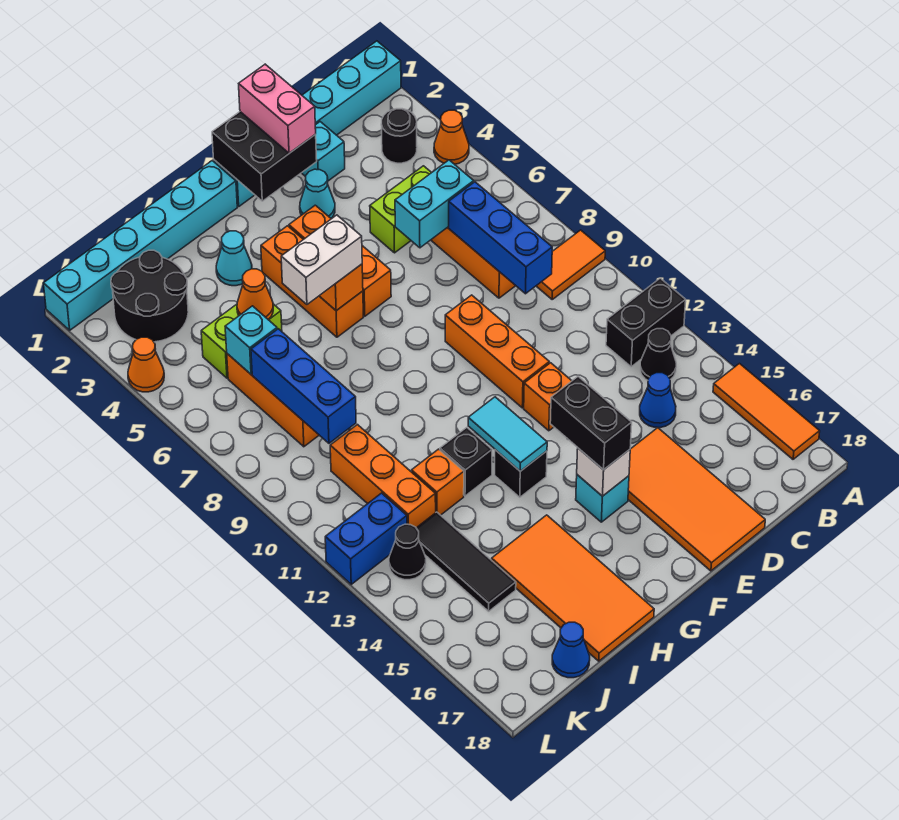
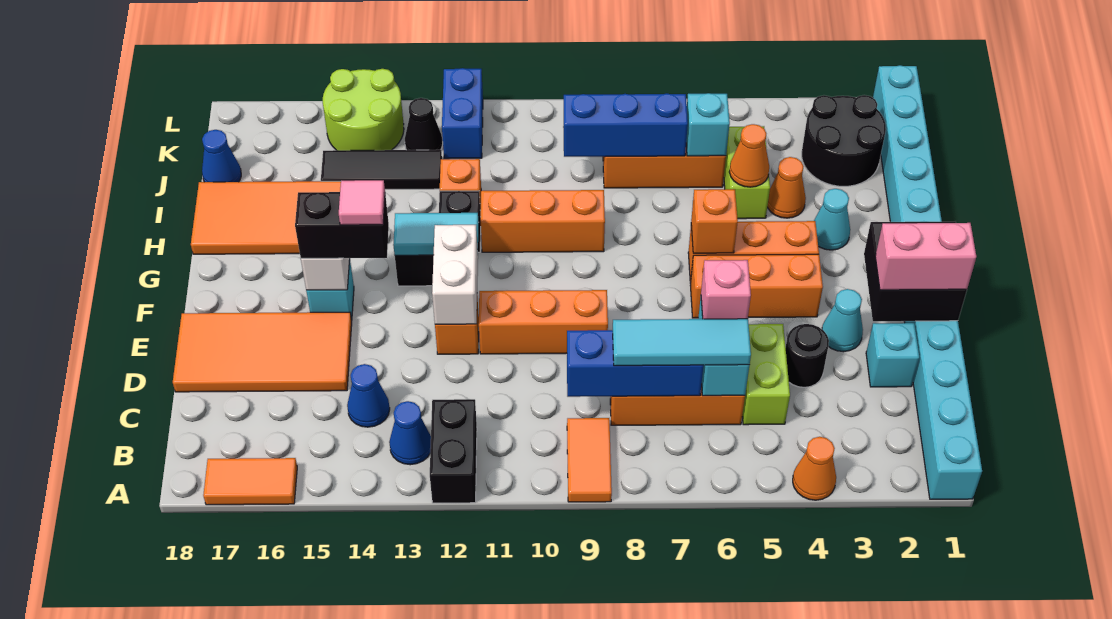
orange tile A15:A17 level 1 -> orange tile A16:A17 level 1
black round brick B3 level 1 -> black round brick D4 level 1
black cone B13 level 1 -> blue cone B13 level 1
none -> cyan tile C6:C8 level 3
none -> pink brick D6 level 3
none -> pink tile F14 level 4
white brick G6:H6 level 3 -> white brick E12:F12 level 2
orange brick J10:J12 level 1 -> orange brick H9:H11 level 1
none -> lime round brick K14:L15 level 1
orange cone L4 level 1 -> orange cone I4 level 1

